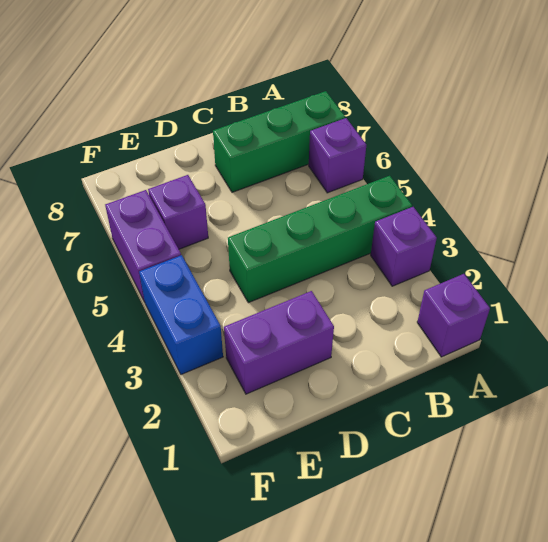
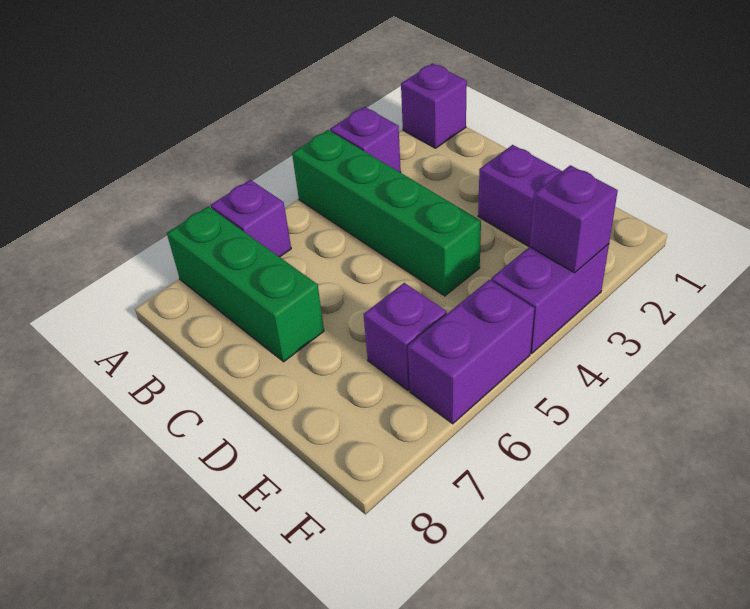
blue brick F3:F4 level 1 -> purple brick F3:F4 level 1
none -> purple brick F3 level 2

